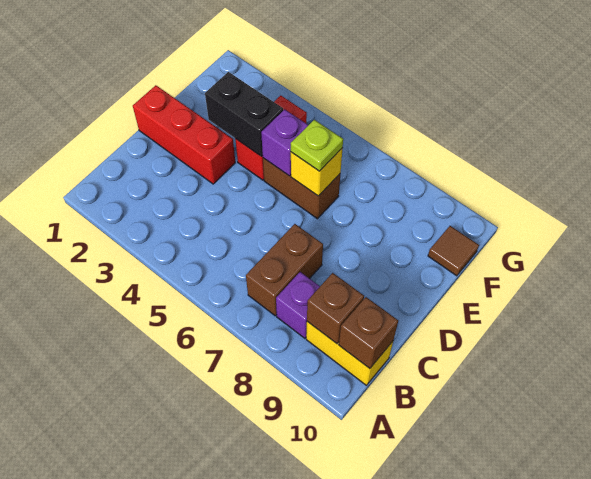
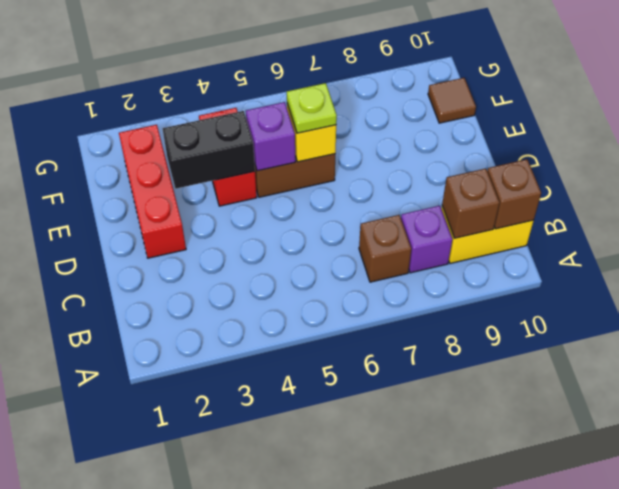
brown brick B7:C7 level 1 -> brown brick B7 level 1
red brick D1:D3 level 1 -> red brick D2:F2 level 1

